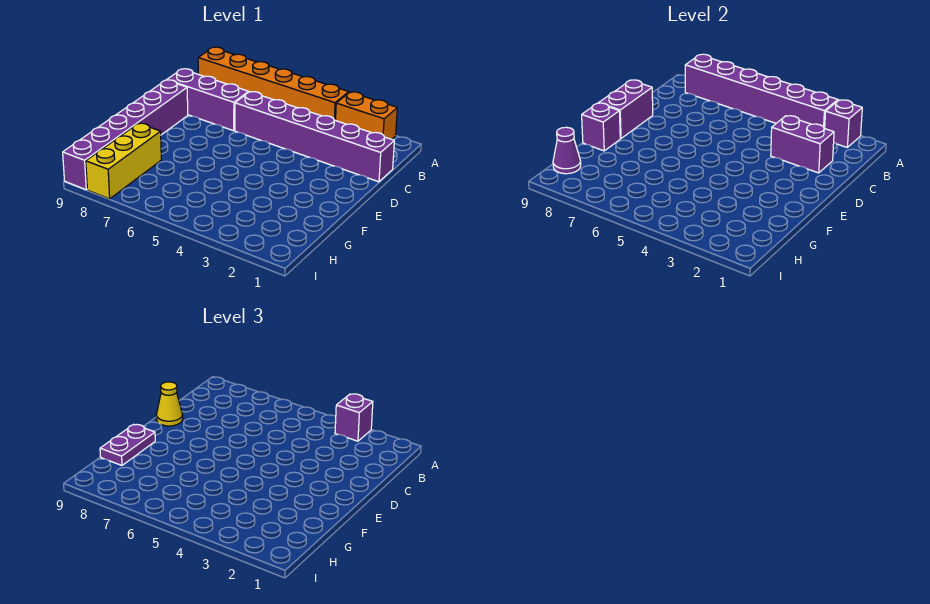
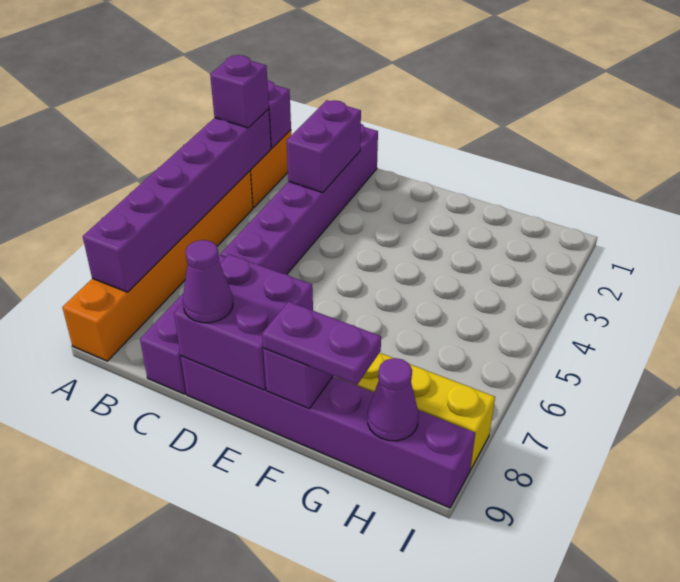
purple brick D9:E9 level 2 -> purple brick D8:E9 level 2
yellow cone D9 level 3 -> purple cone D9 level 3

